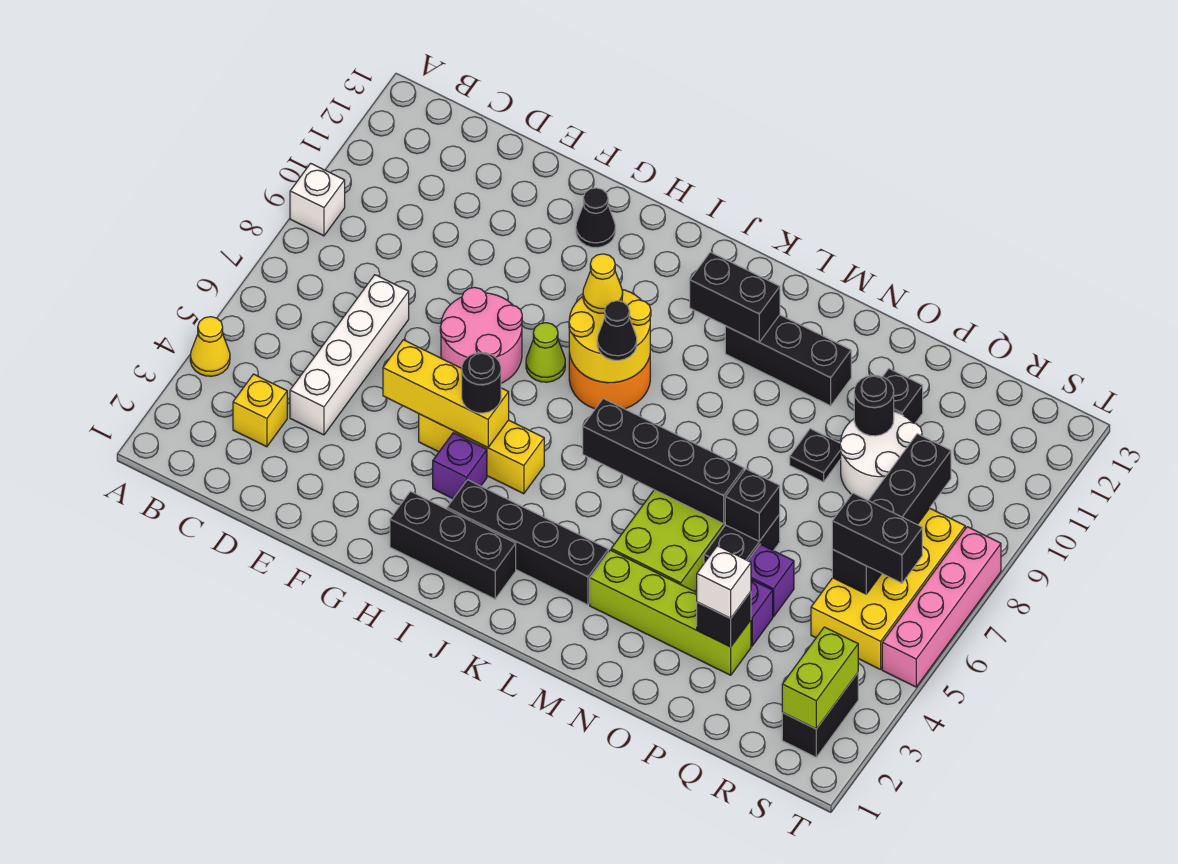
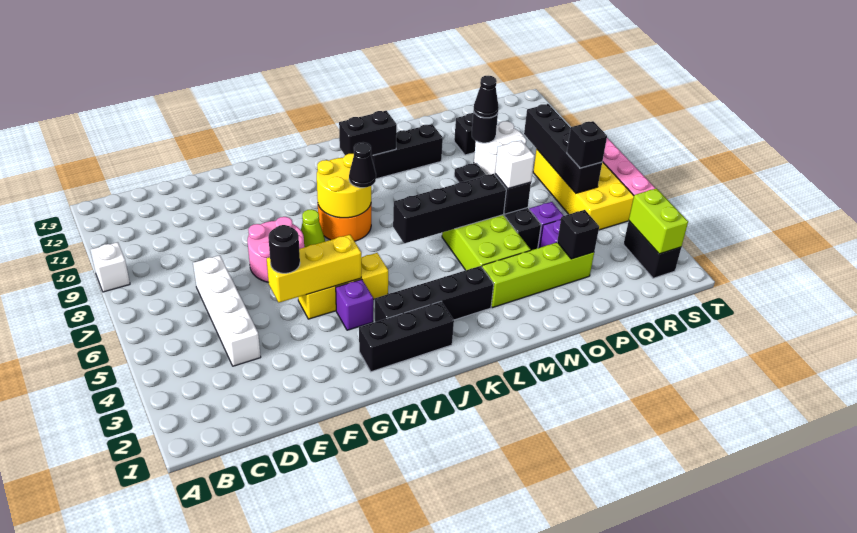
yellow cone A4 level 1 -> none
yellow brick C3 level 1 -> none
black cone G12 level 1 -> black cone P10 level 3
black round brick H5 level 3 -> black round brick F5 level 3
yellow cone I9 level 3 -> none
white brick P3 level 3 -> white brick O6 level 3
black brick R6:S6 level 3 -> black brick R6 level 3

